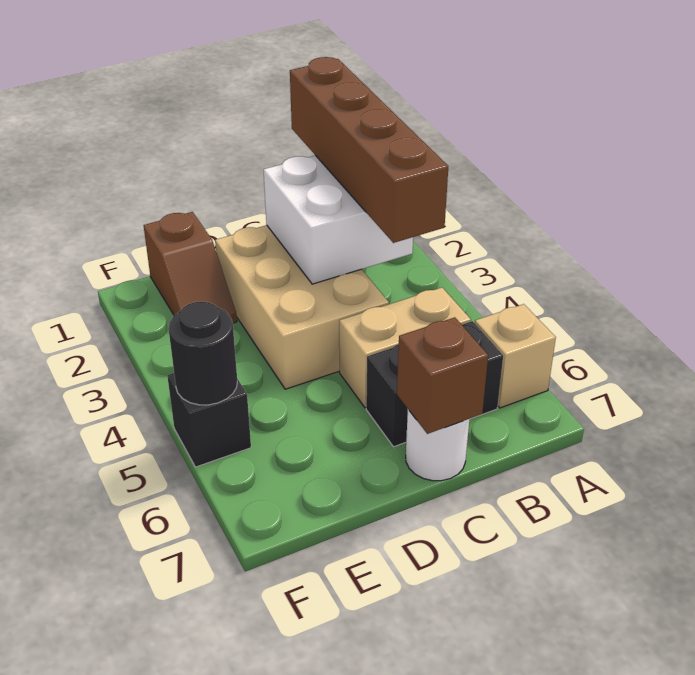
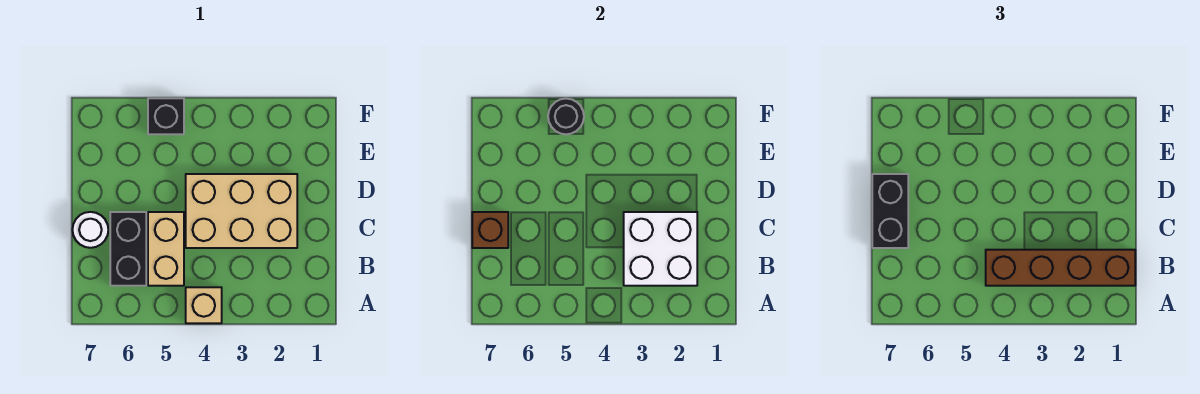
tan brick A6 level 1 -> tan brick A4 level 1
none -> black brick C7:D7 level 3
brown slope E1:E2 level 1 top 1 -> none

